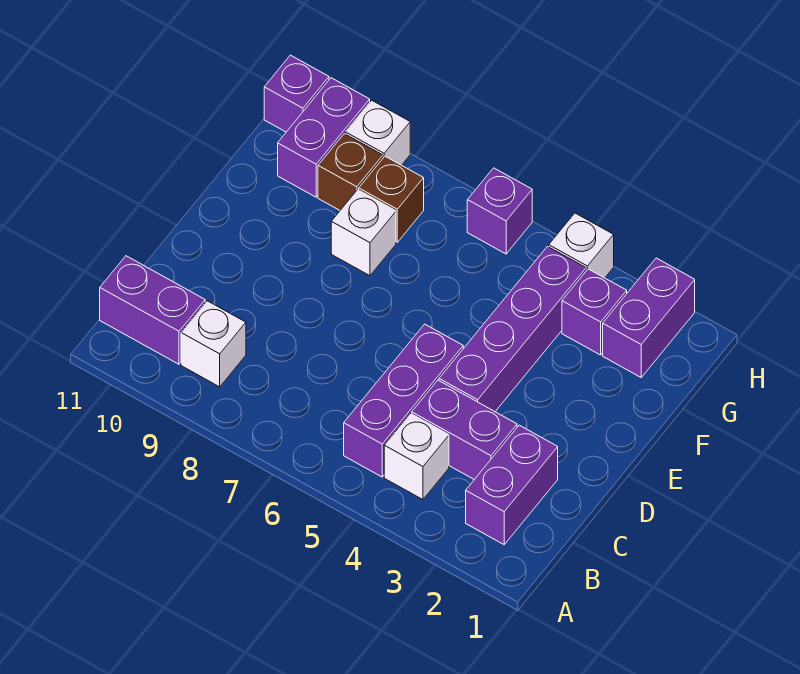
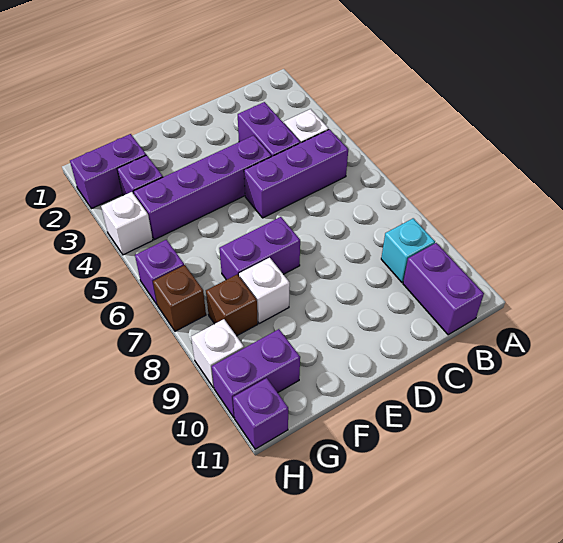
purple brick B2:C2 level 1 -> purple brick E7:F7 level 1
white brick B9 level 1 -> cyan brick B9 level 1
brown brick G9 level 1 -> brown brick H7 level 1

